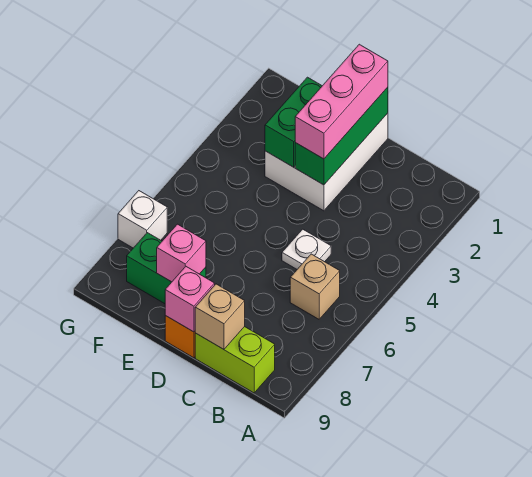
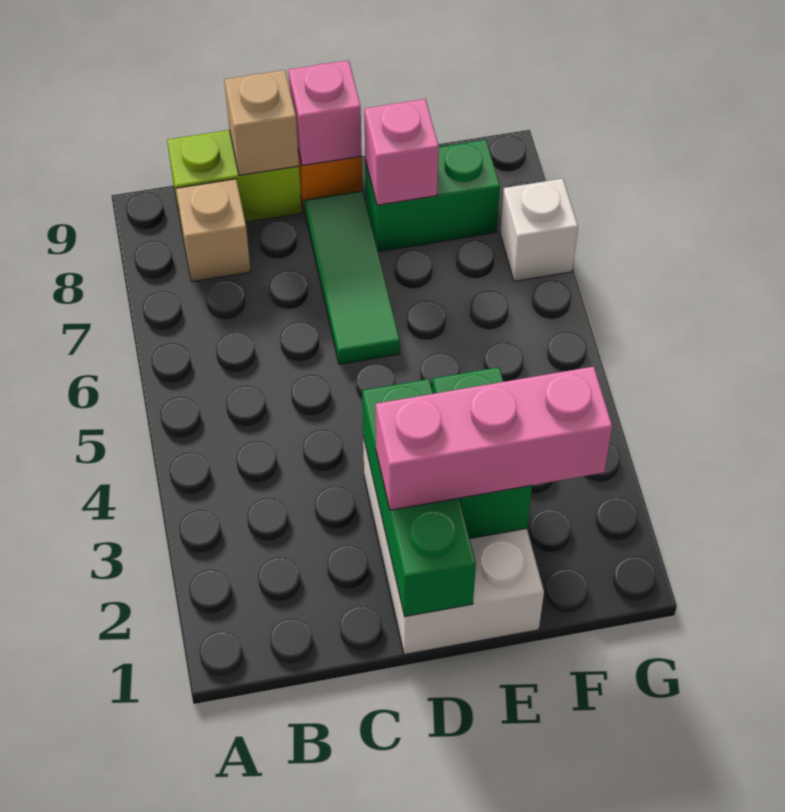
tan brick B6 level 1 -> tan brick B8 level 1
white plate C5 level 1 -> none
pink brick D1:D3 level 3 -> pink brick D2:F2 level 3
none -> green tile D6:D8 level 1

